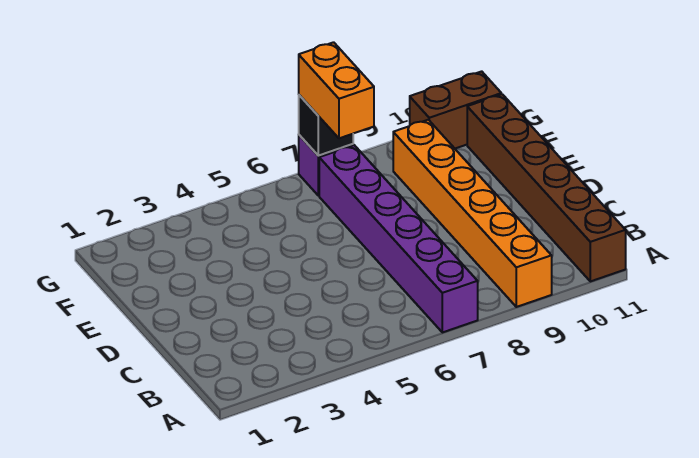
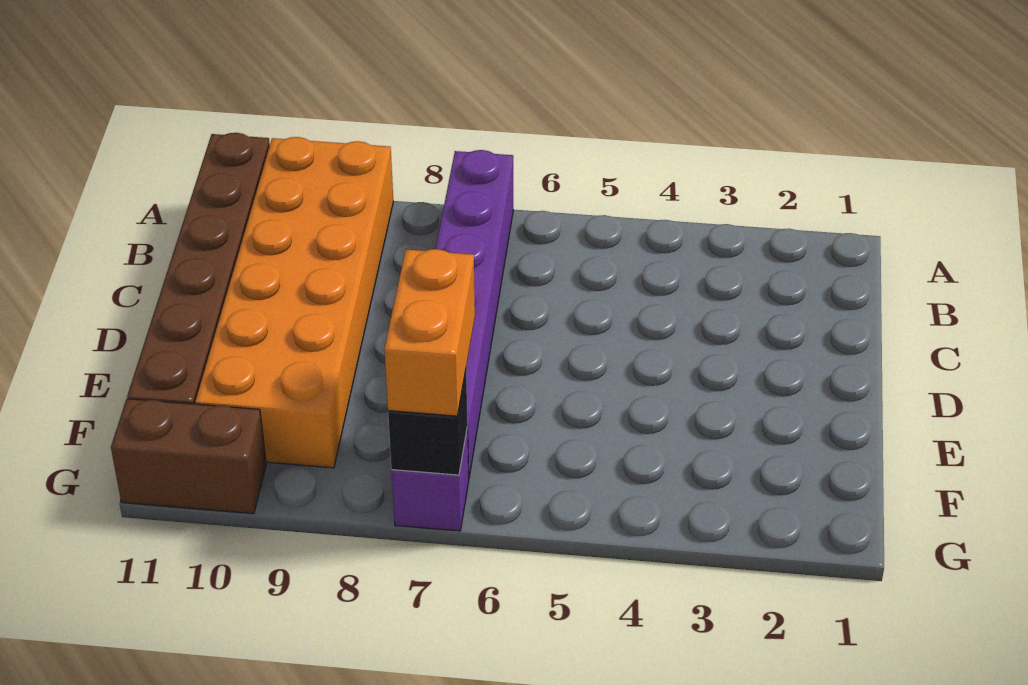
orange brick A9:F9 level 1 -> orange brick A9:F10 level 1

